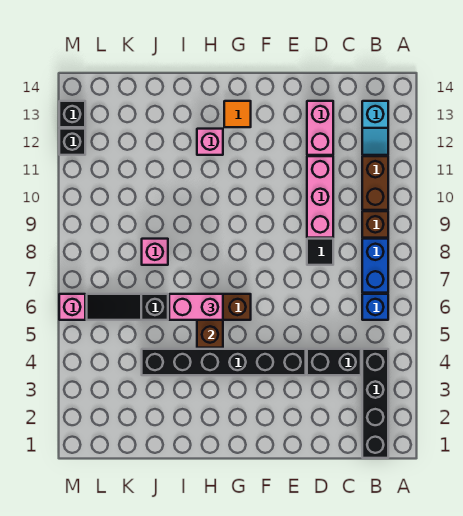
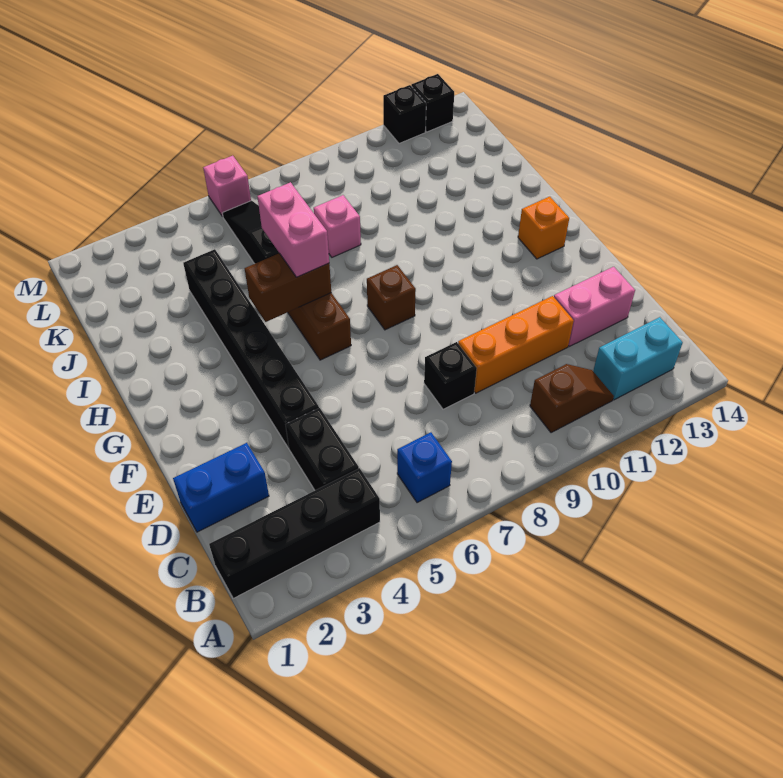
blue brick B7:B8 level 1 -> blue brick D1:D2 level 1
brown brick B9 level 1 -> brown brick G8 level 1
brown brick B10:B11 level 1 -> brown slope B10:B11 level 1 top 10
cyan slope B12:B13 level 1 top 13 -> cyan brick B12:B13 level 1
black tile D8 level 1 -> black brick D8 level 1
pink brick D9:D11 level 1 -> orange brick D9:D11 level 1
orange tile G13 level 1 -> orange brick G13 level 1
pink brick H12 level 1 -> none

